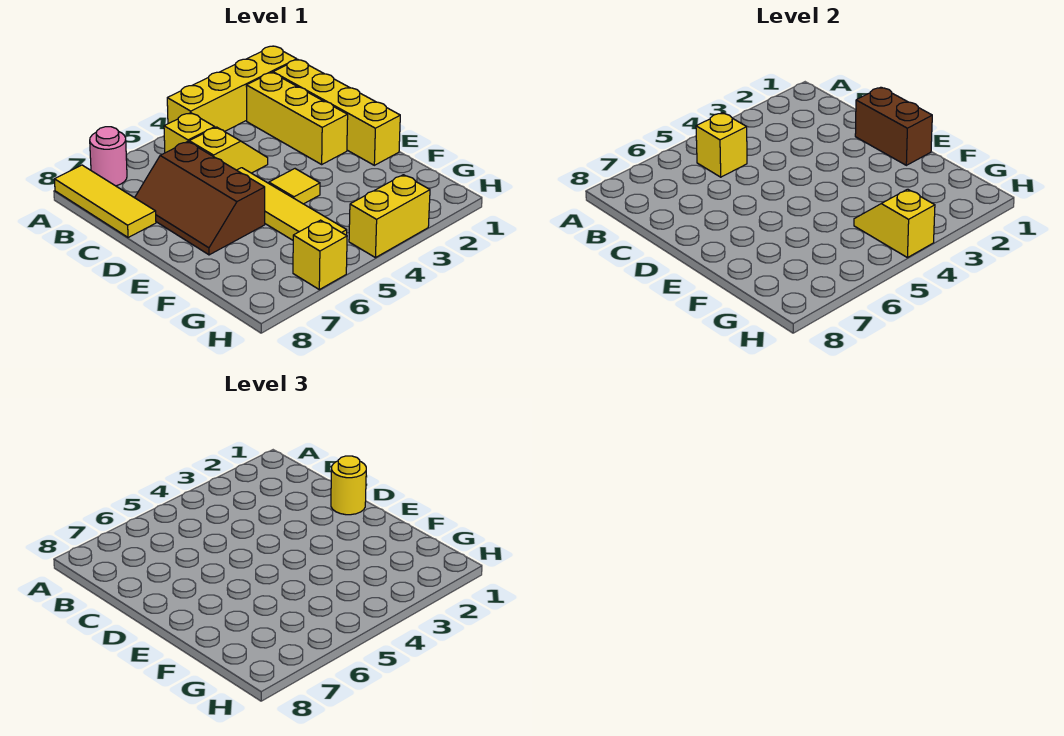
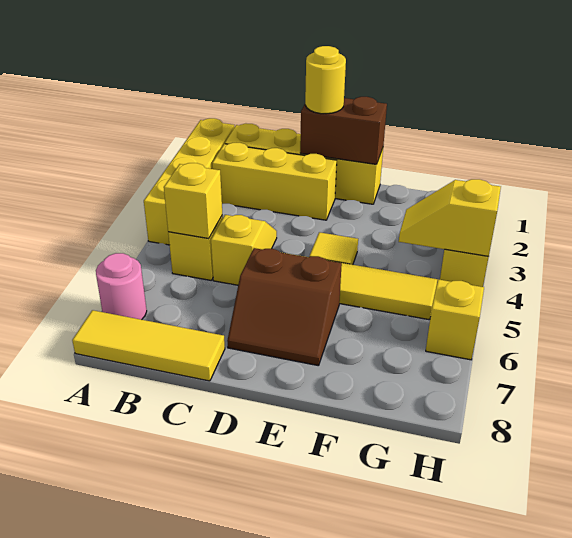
brown slope C6:E7 level 1 top 6 -> brown slope D6:E7 level 1 top 6

